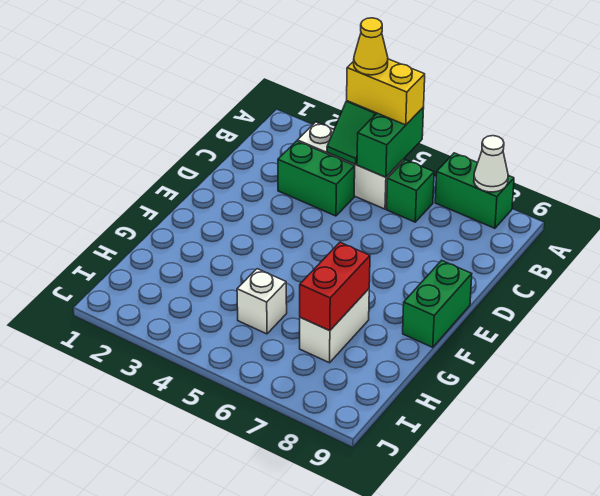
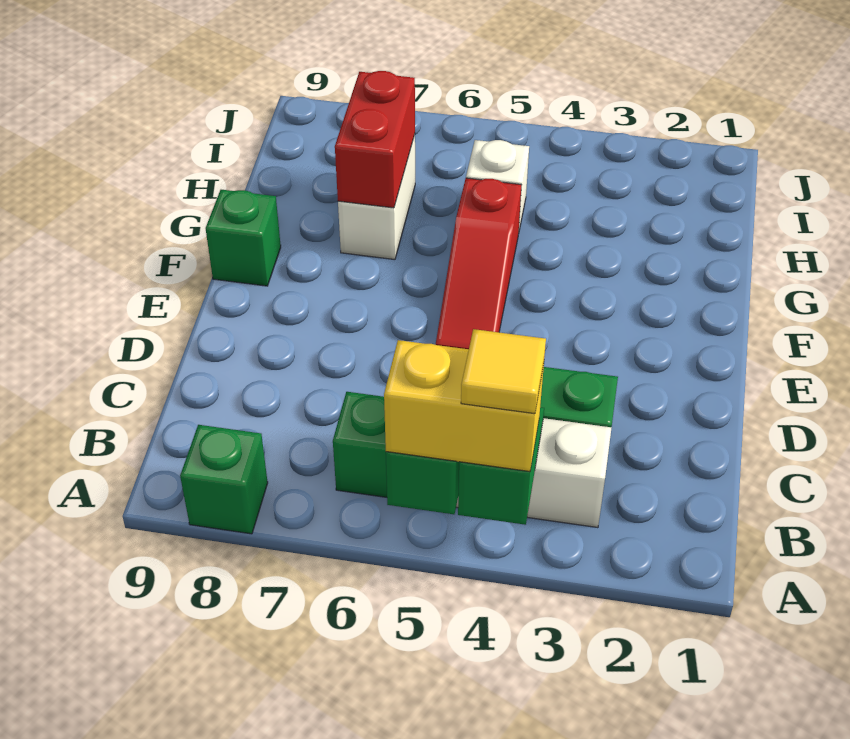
yellow cone A4 level 4 -> yellow tile A4 level 4
green brick A7:A8 level 1 -> green brick A8 level 1
white cone A8 level 2 -> none
none -> red slope E5:G5 level 1 top G
green brick E9:F9 level 1 -> green brick F9 level 1

